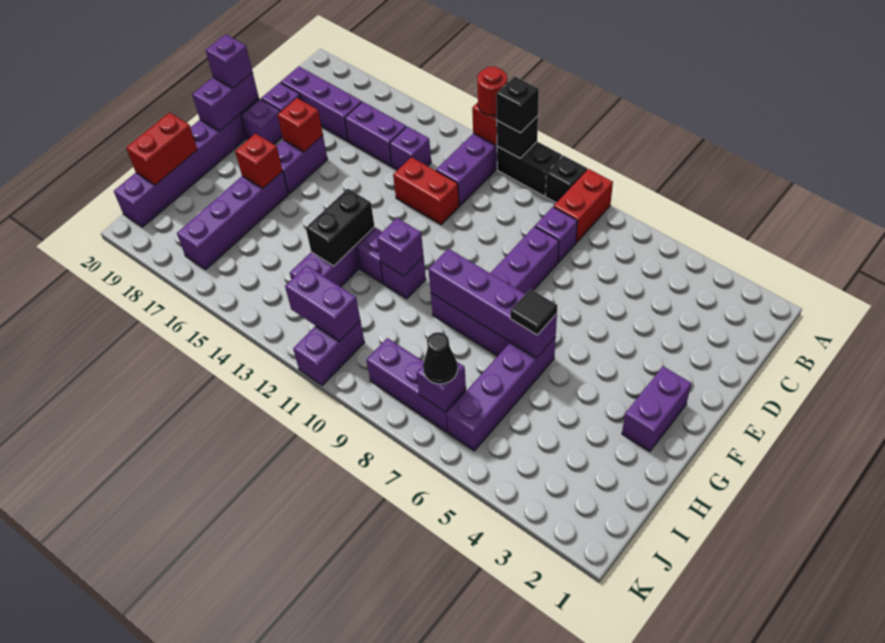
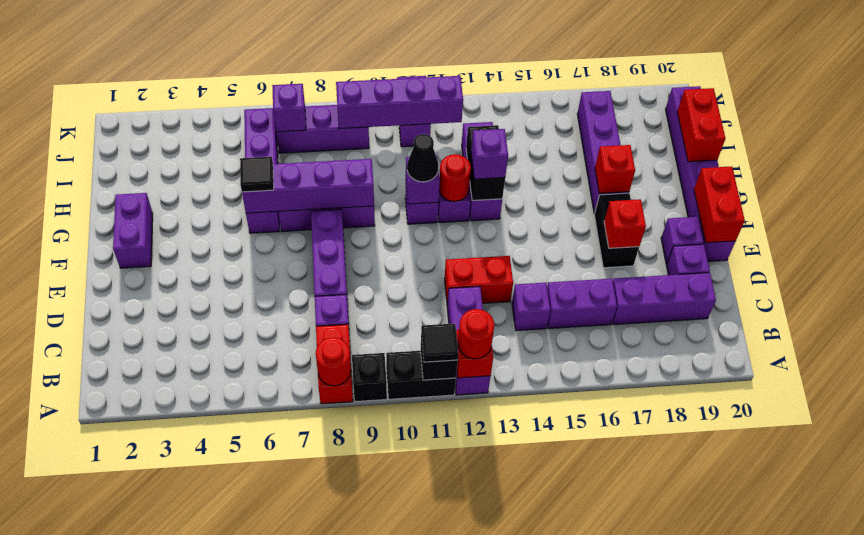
none -> red round brick A8 level 2
black brick A11 level 3 -> black tile A11 level 3
purple brick E17:F17 level 1 -> black brick E17:F17 level 1
purple brick E20:F20 level 2 -> red brick E20:F20 level 2
purple brick E20 level 3 -> purple brick G13 level 3
none -> red round brick G12 level 2
black cone J7 level 3 -> black cone G11 level 3
purple brick J11:J12 level 2 -> purple brick J9:J12 level 2

